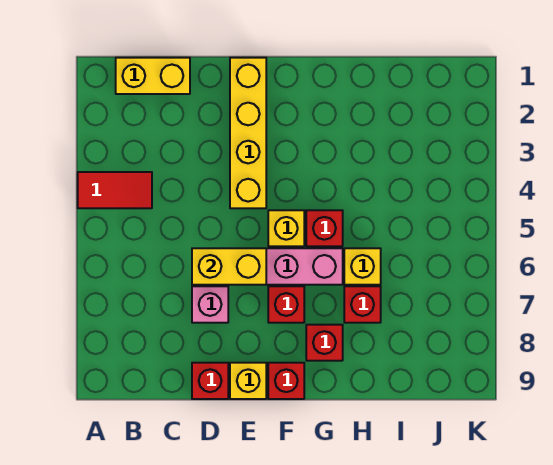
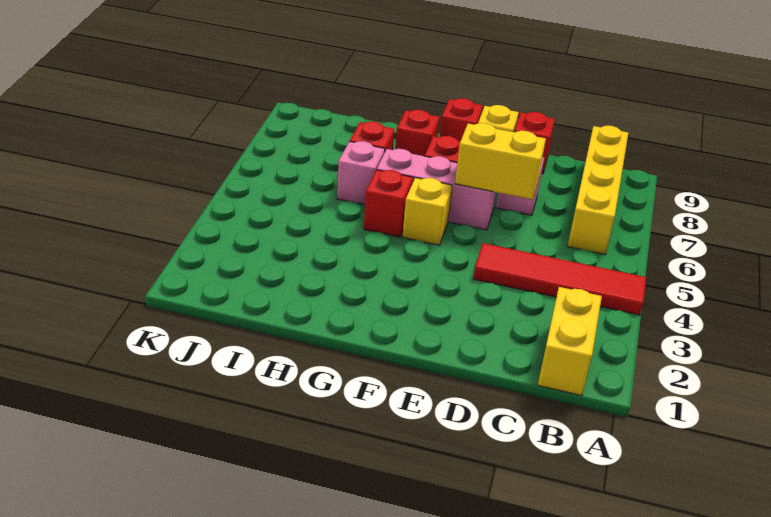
red tile A4:B4 level 1 -> red tile A4:D4 level 1
yellow brick B1:C1 level 1 -> yellow brick B1:B2 level 1
yellow brick E1:E4 level 1 -> yellow brick B6:B9 level 1
yellow brick H6 level 1 -> pink brick H6 level 1

